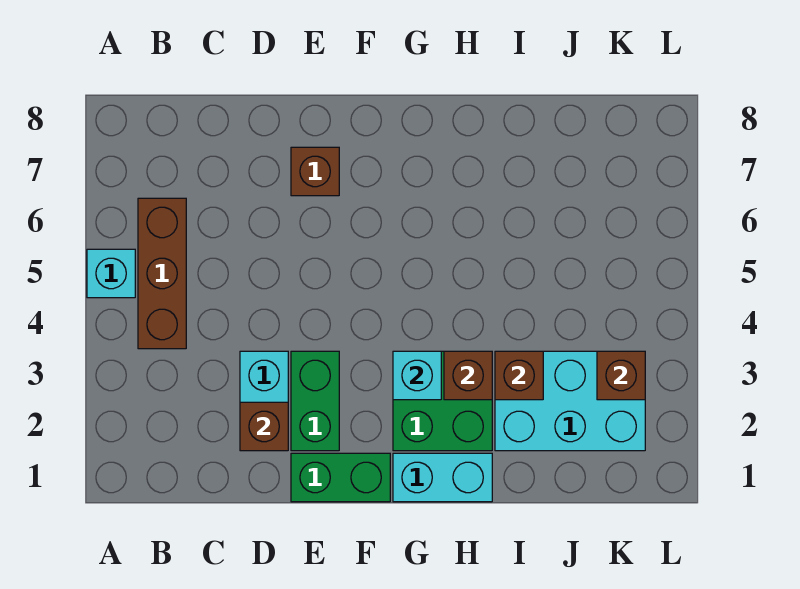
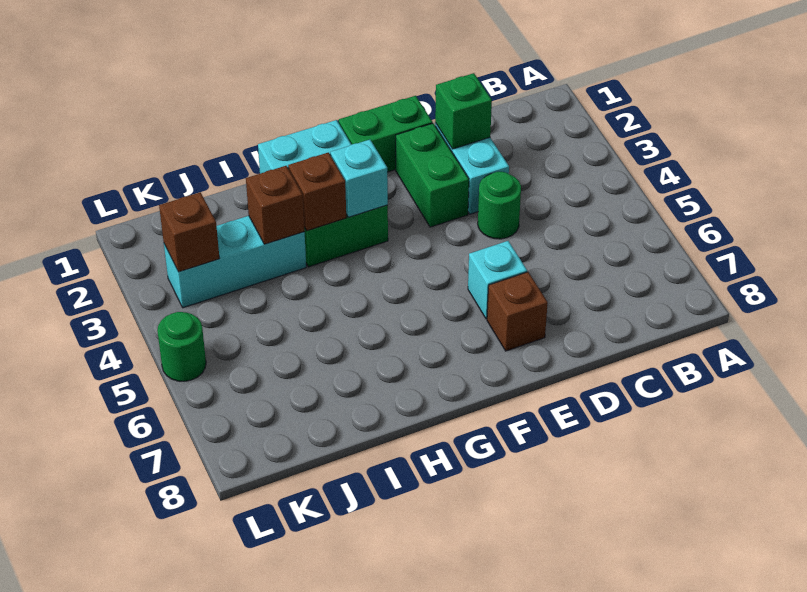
cyan brick A5 level 1 -> cyan brick E6 level 1
brown brick B4:B6 level 1 -> none
brown brick D2 level 2 -> green brick D2 level 2
none -> green round brick D4 level 1
cyan brick I2:K3 level 1 -> cyan brick I3:K3 level 1
none -> green round brick L5 level 1

